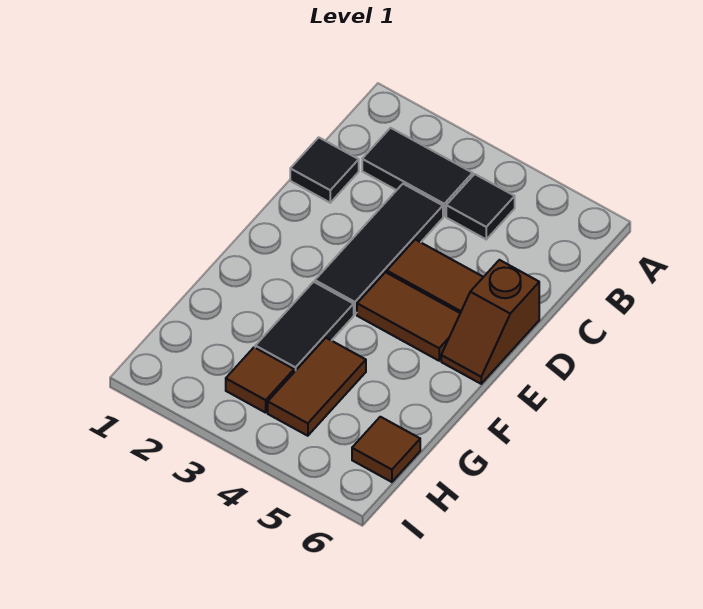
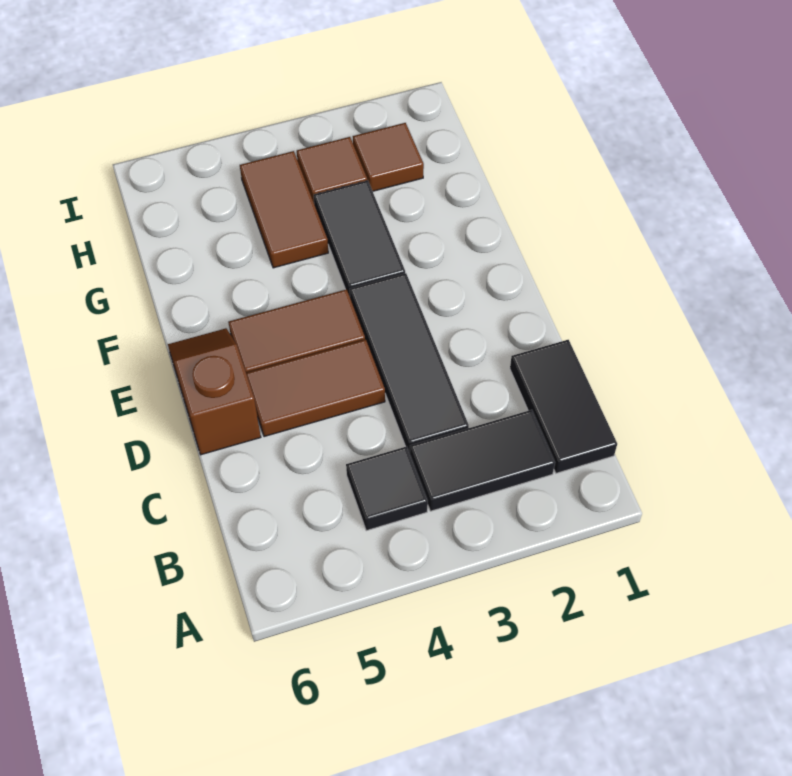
black tile C1 level 1 -> black tile B1:C1 level 1
brown tile H6 level 1 -> brown tile H2 level 1

